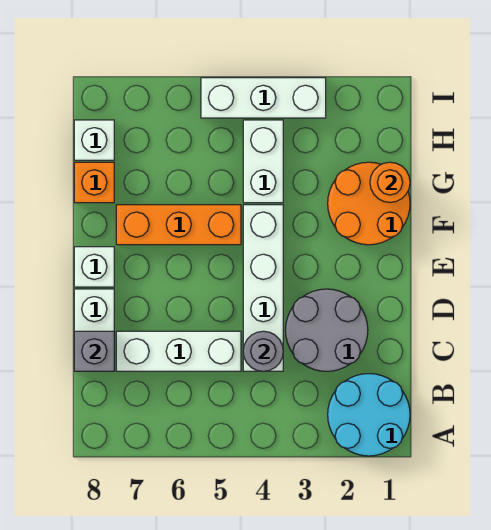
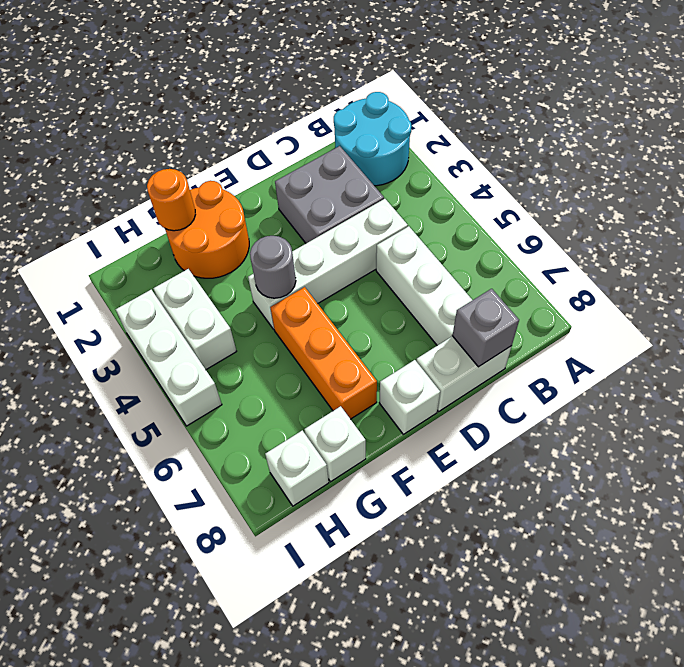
grey round brick C2:D3 level 1 -> grey brick C2:D3 level 1
grey round brick C4 level 2 -> grey round brick F4 level 2
white brick G4:H4 level 1 -> white brick H3:H4 level 1
orange brick G8 level 1 -> white brick G8 level 1

